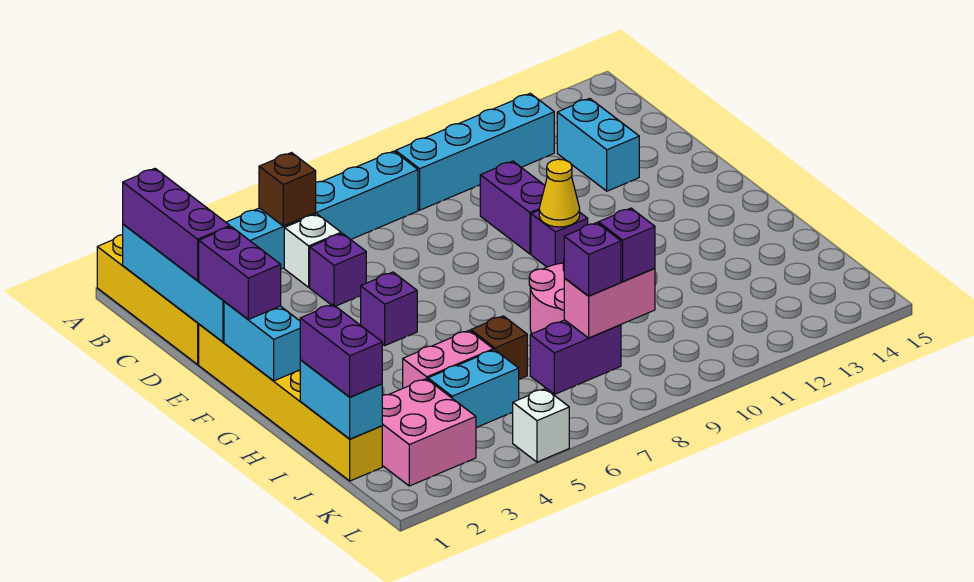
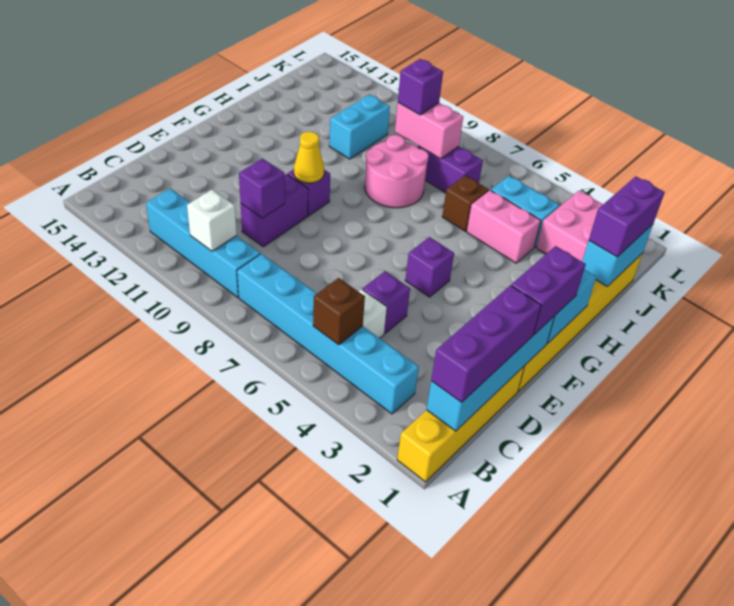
cyan brick C13:D13 level 1 -> cyan brick I11:J11 level 1
purple brick J8 level 3 -> purple brick D10 level 2
white brick L5 level 1 -> white brick B10 level 2

